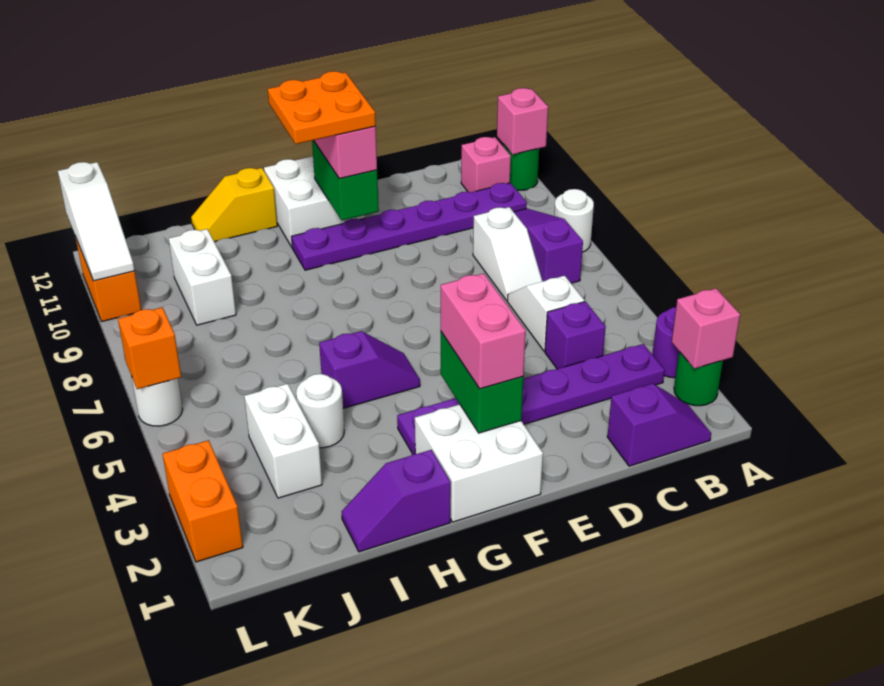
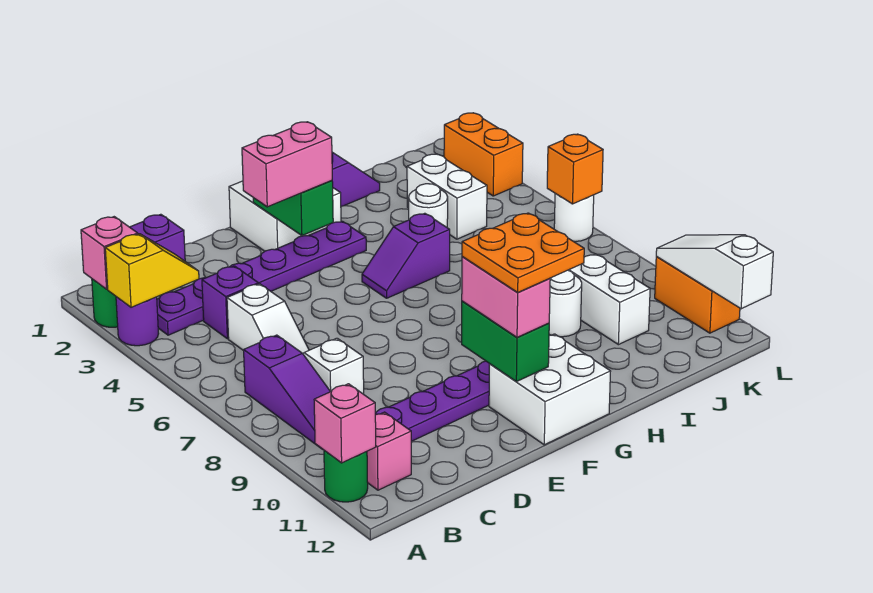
white round brick A8 level 1 -> white round brick I9 level 1
pink brick F2:F3 level 3 -> pink brick E3:F3 level 3
yellow slope H12:I12 level 1 top H -> yellow slope A3:B3 level 2 top A

